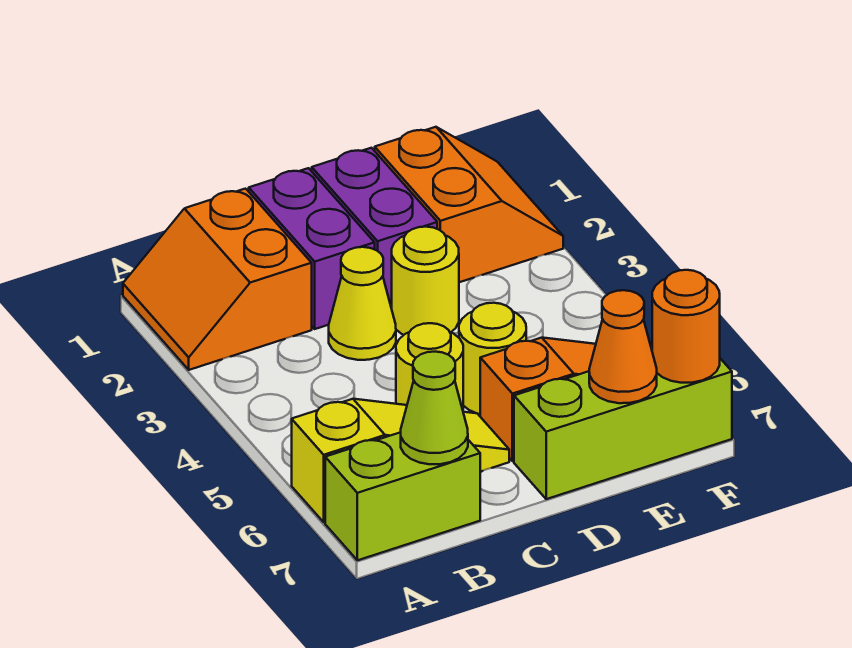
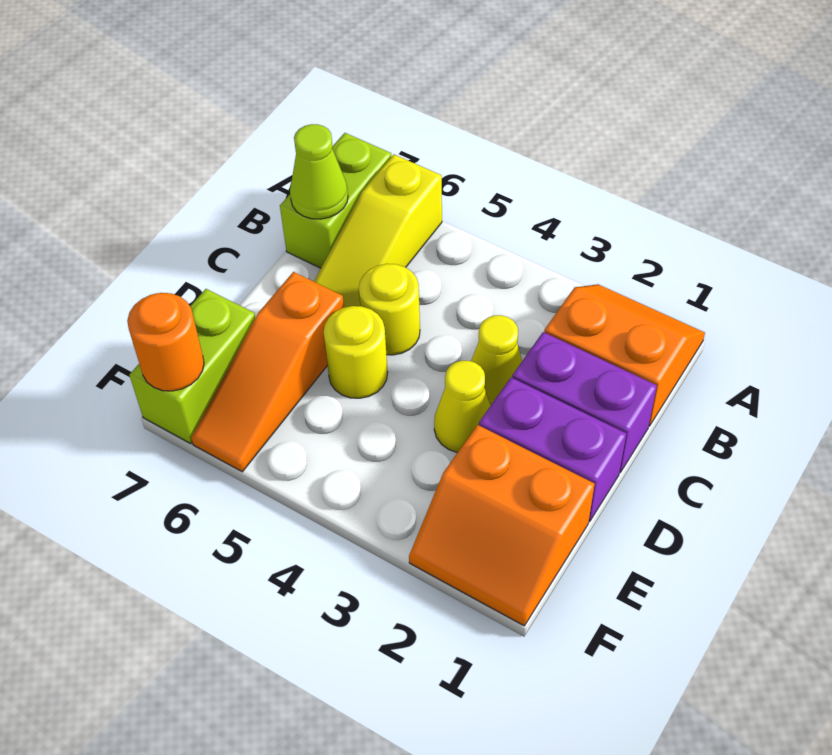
yellow round brick D3 level 1 -> yellow cone D3 level 1
lime brick D7:F7 level 1 -> lime brick E7:F7 level 1
orange cone E7 level 2 -> none

